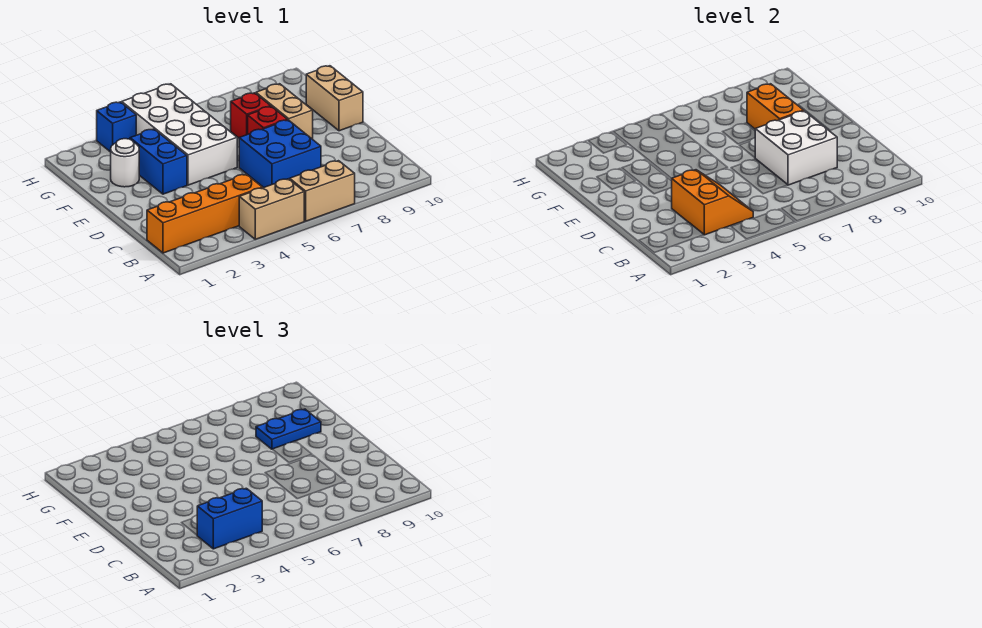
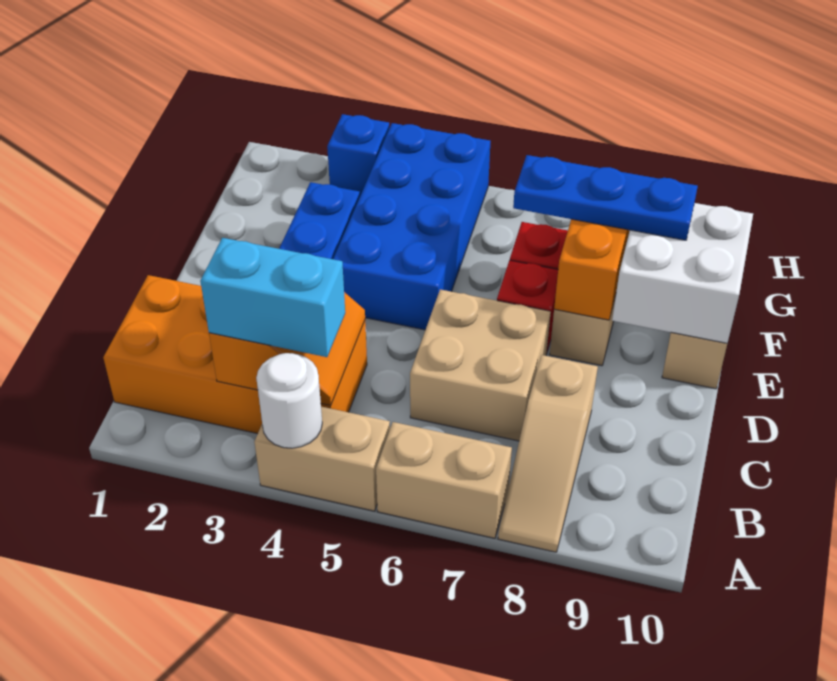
none -> tan slope A8:C8 level 1 top C
orange brick B1:B4 level 1 -> orange brick B1:C4 level 1
blue brick B3:B4 level 3 -> cyan brick B3:B4 level 3
blue brick C6:D7 level 1 -> tan brick C6:D7 level 1
white brick C7:D8 level 2 -> white brick E9:F10 level 2
white brick E4:H5 level 1 -> blue brick E4:H5 level 1
white round brick F2 level 1 -> white round brick A4 level 2
blue plate F8:F9 level 3 -> blue plate F7:F9 level 3

